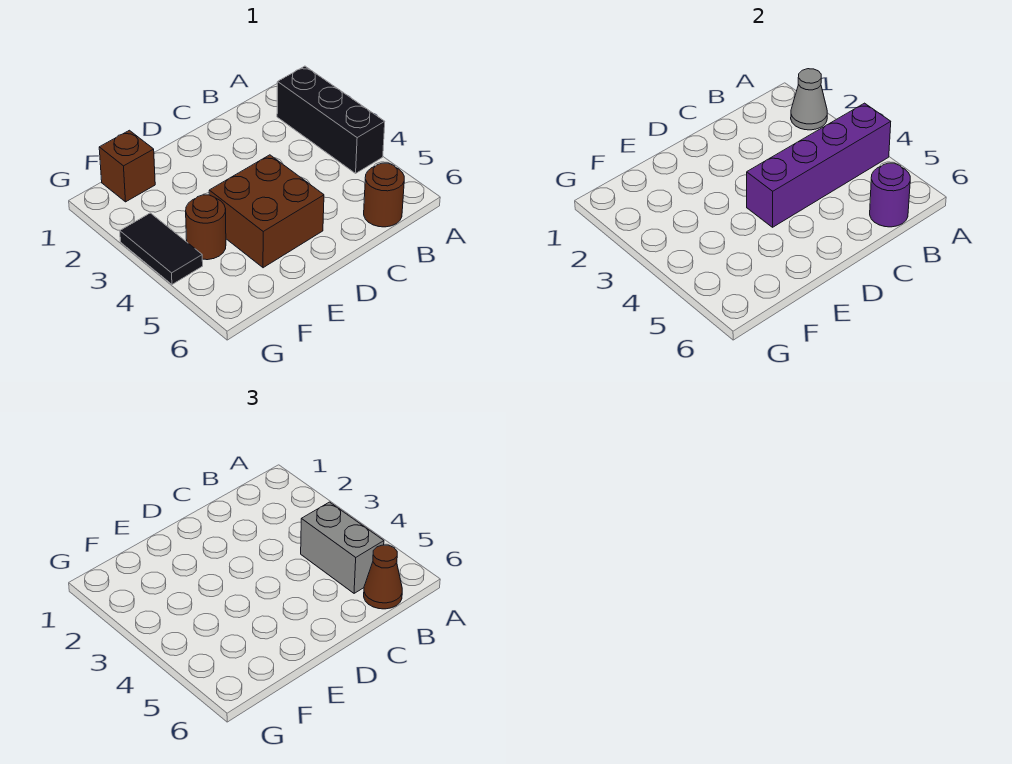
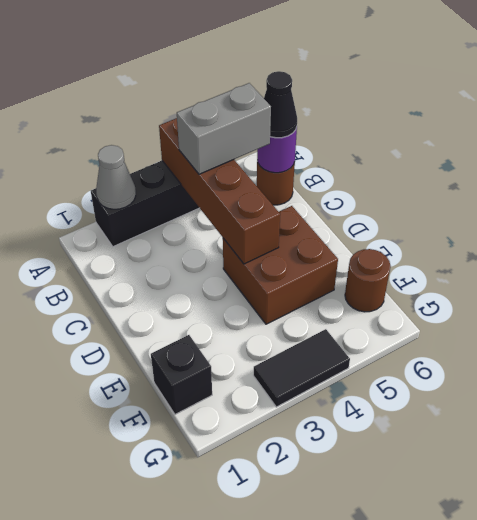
purple brick A4:D4 level 2 -> brown brick A4:D4 level 2
brown cone B6 level 3 -> black cone B6 level 3
brown brick F1 level 1 -> black brick F1 level 1
brown round brick F4 level 1 -> brown round brick F6 level 1

